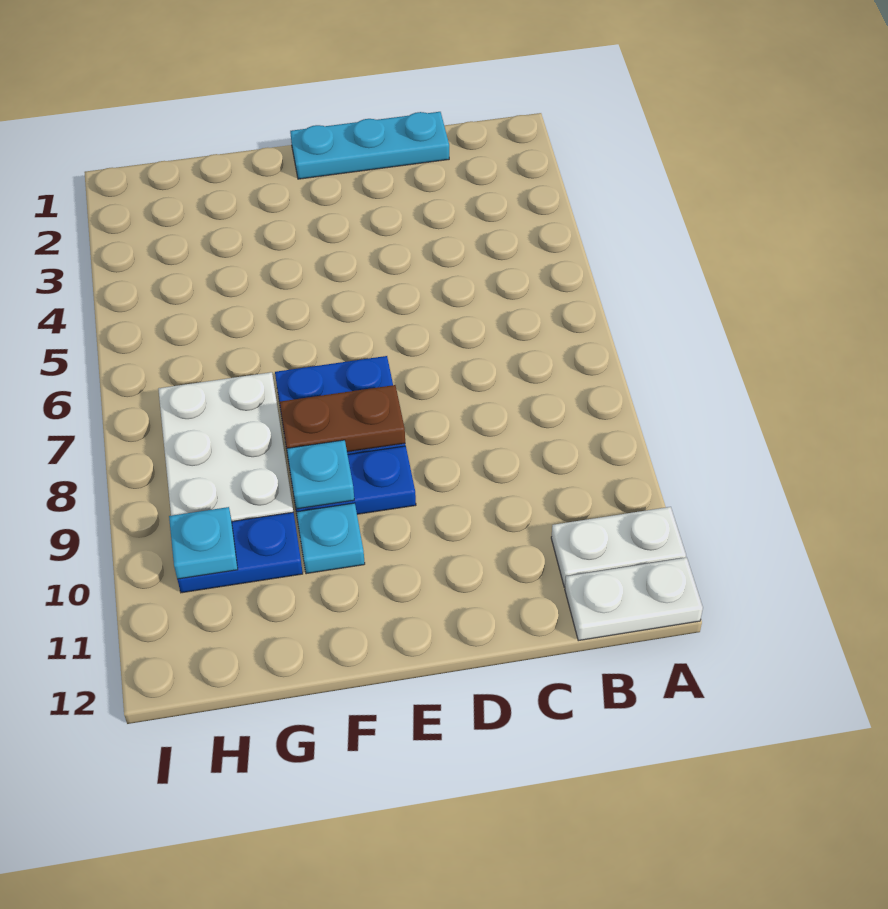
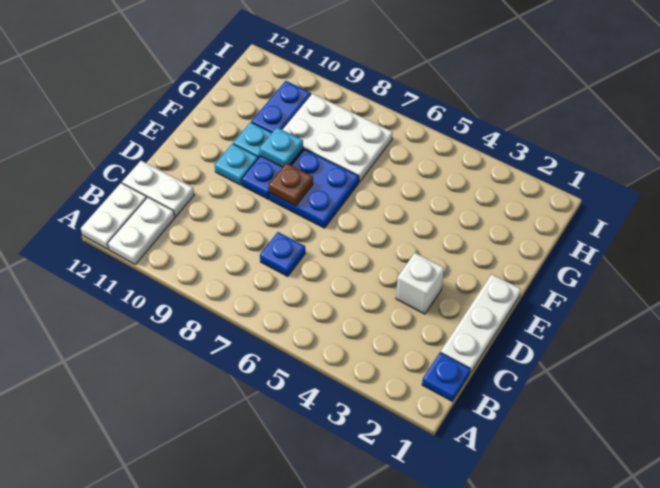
none -> blue plate B1 level 1
cyan plate C1:E1 level 1 -> white plate C1:E1 level 1
none -> blue plate C7 level 1
none -> white plate C11:C12 level 1
none -> white brick D3 level 1
brown plate E8:F8 level 2 -> brown plate E8 level 2
cyan plate H10 level 2 -> cyan plate E10 level 1

